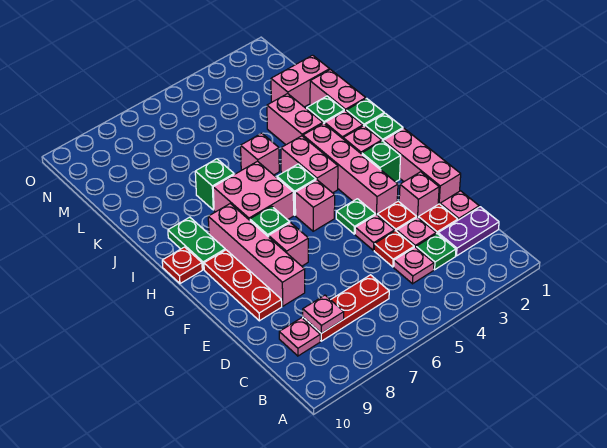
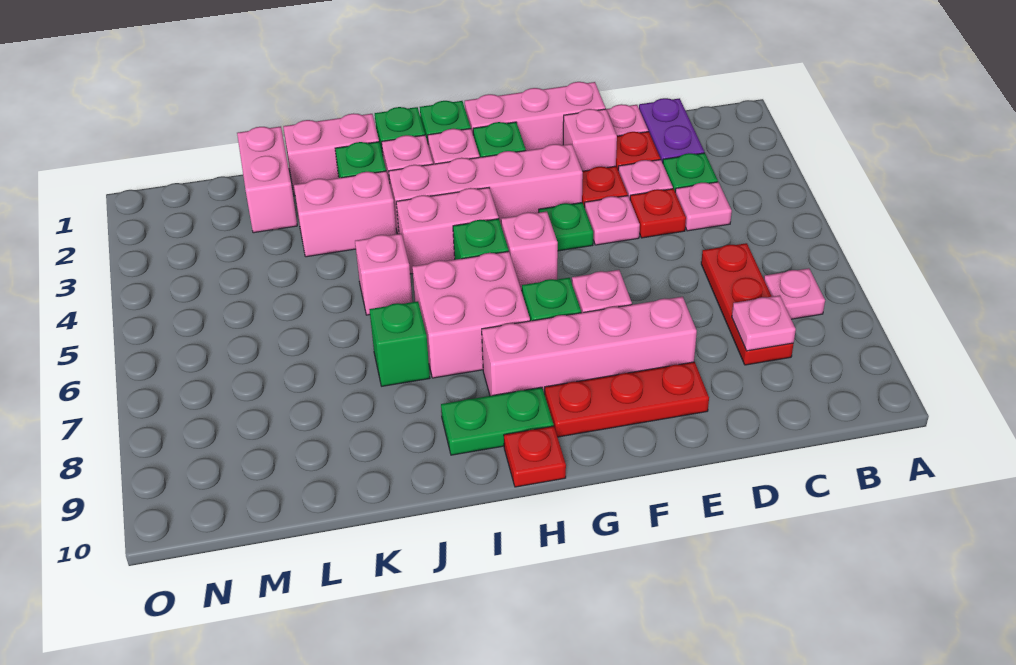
pink plate C9 level 1 -> pink plate B7 level 1

